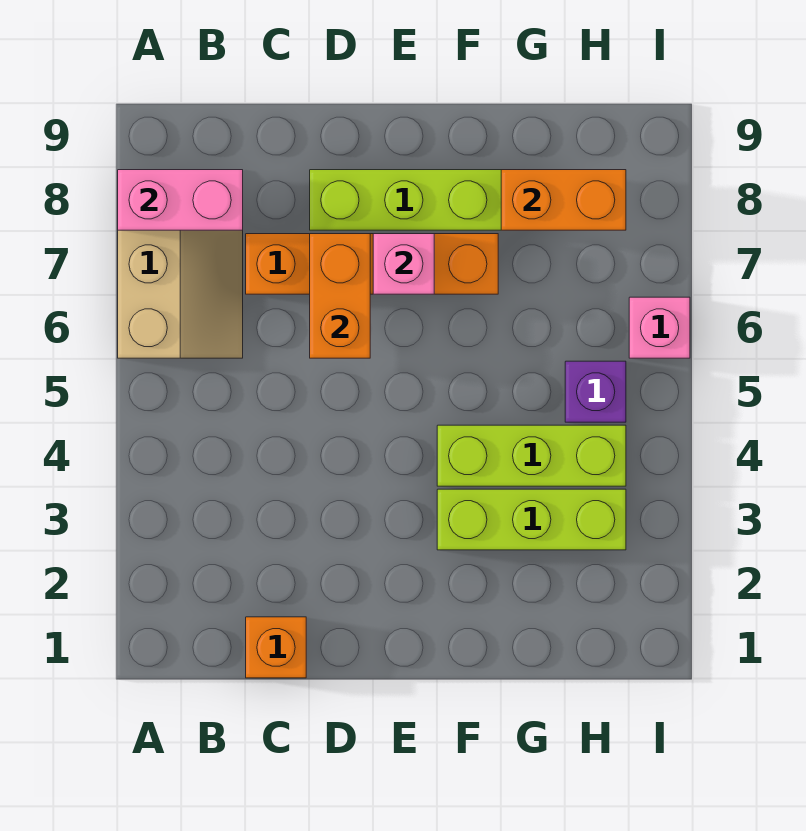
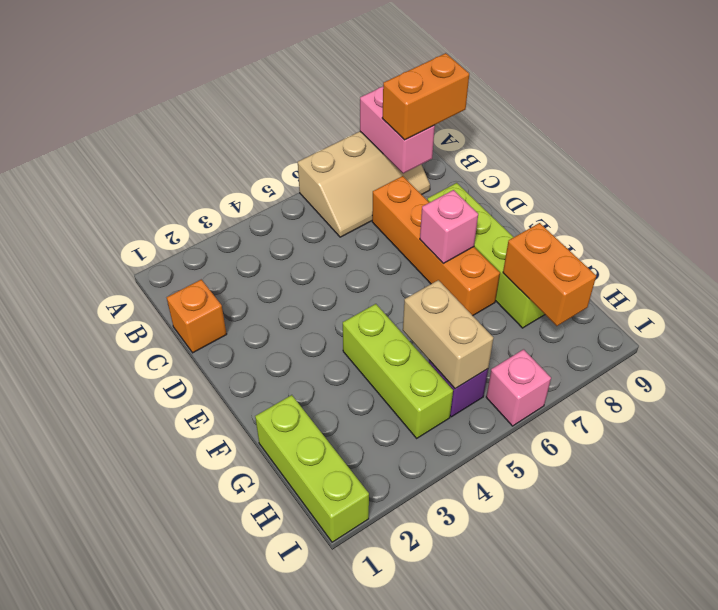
orange brick D6:D7 level 2 -> orange brick B8:B9 level 3
lime brick F3:H3 level 1 -> lime brick G1:I1 level 1
none -> tan brick G5:H5 level 2

